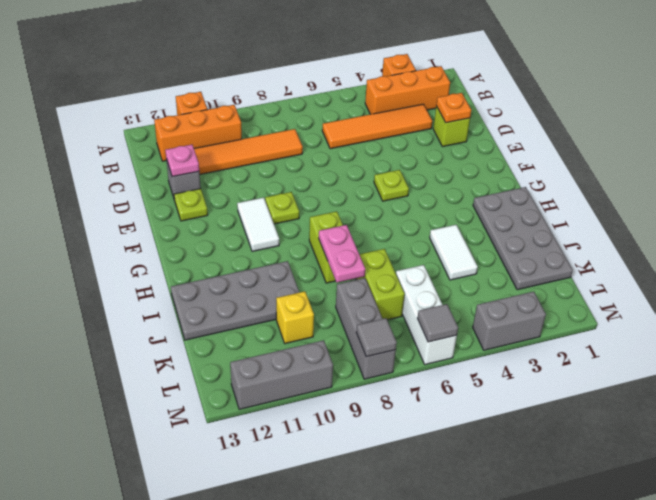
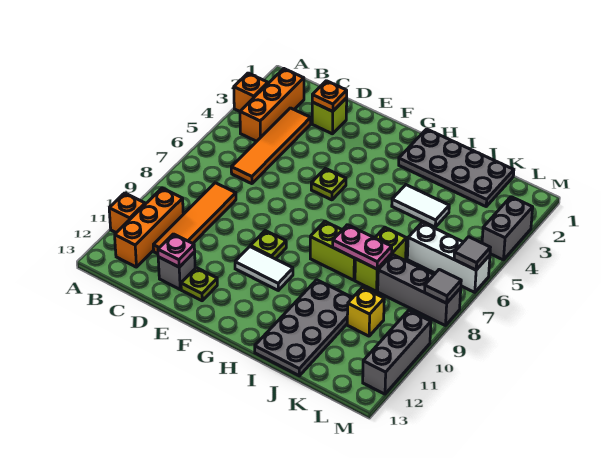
lime brick J7:K7 level 1 -> lime brick J7:J8 level 1

